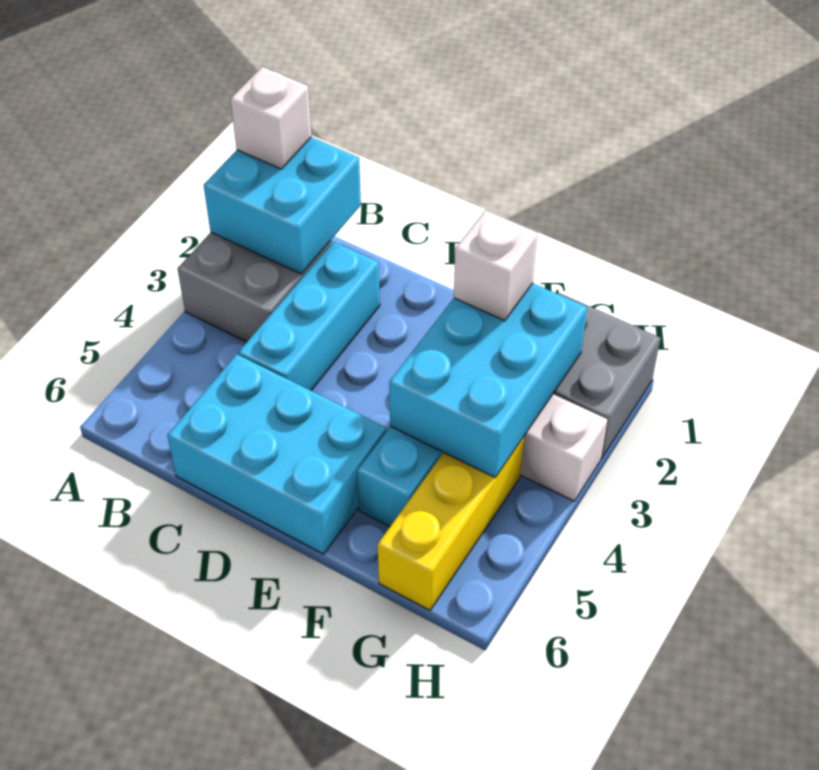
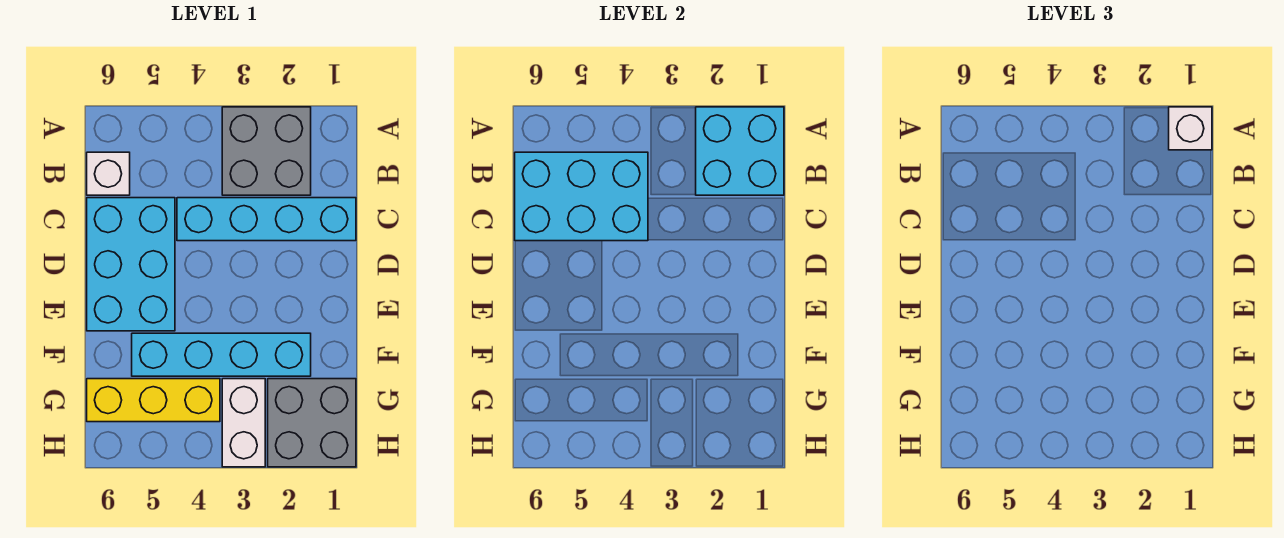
cyan brick C2:C4 level 1 -> cyan brick C1:C4 level 1
cyan brick F2:G4 level 2 -> cyan brick B4:C6 level 2
white brick F2 level 3 -> white brick B6 level 1

